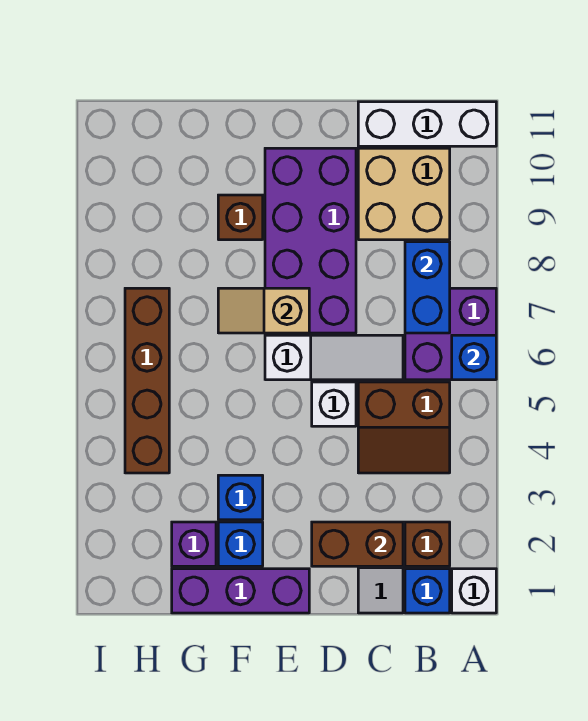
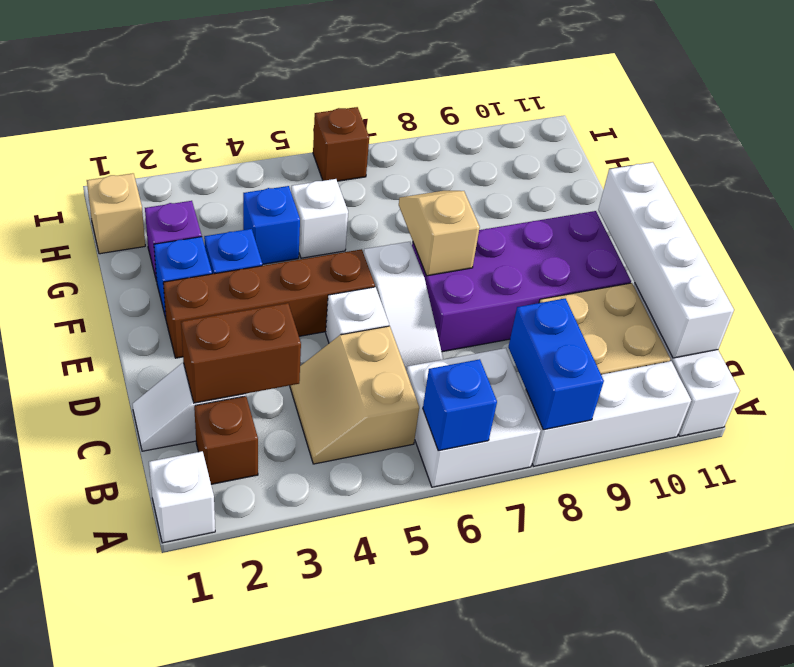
purple brick A6:B7 level 1 -> white brick A6:B7 level 1
none -> white brick A8:A10 level 1
blue brick B1 level 1 -> blue brick G4 level 1
brown slope B4:C5 level 1 top 5 -> tan slope B4:C5 level 1 top 5
blue brick B7:B8 level 2 -> blue brick A8:B8 level 2
none -> white brick B11:E11 level 2
brown brick C2:D2 level 2 -> brown brick C2:C3 level 2
purple brick E1:G1 level 1 -> none
brown brick F9 level 1 -> brown brick I6 level 1
none -> white brick G5 level 1
none -> tan brick H1 level 1
brown brick H4:H7 level 1 -> brown brick E2:E5 level 1

